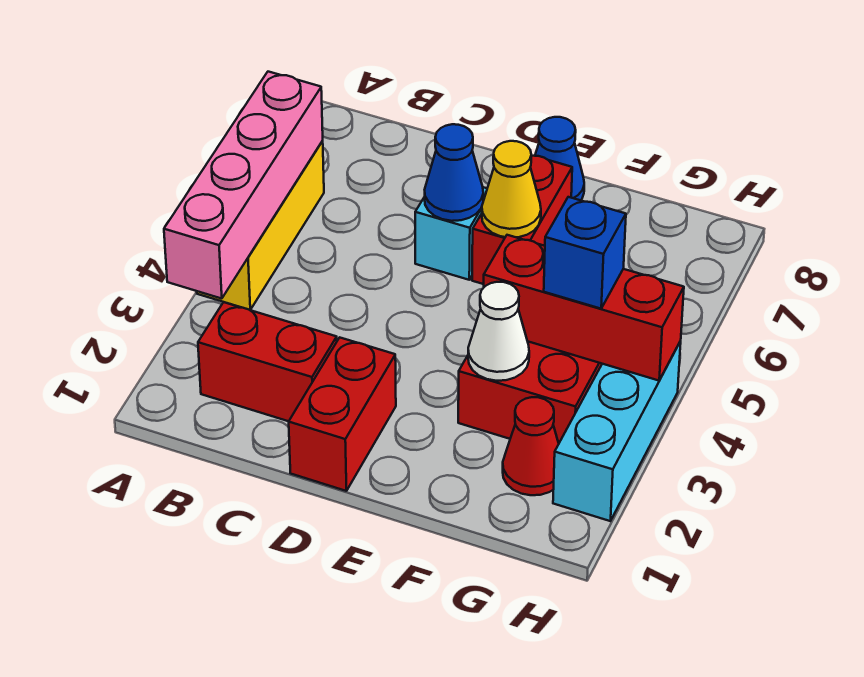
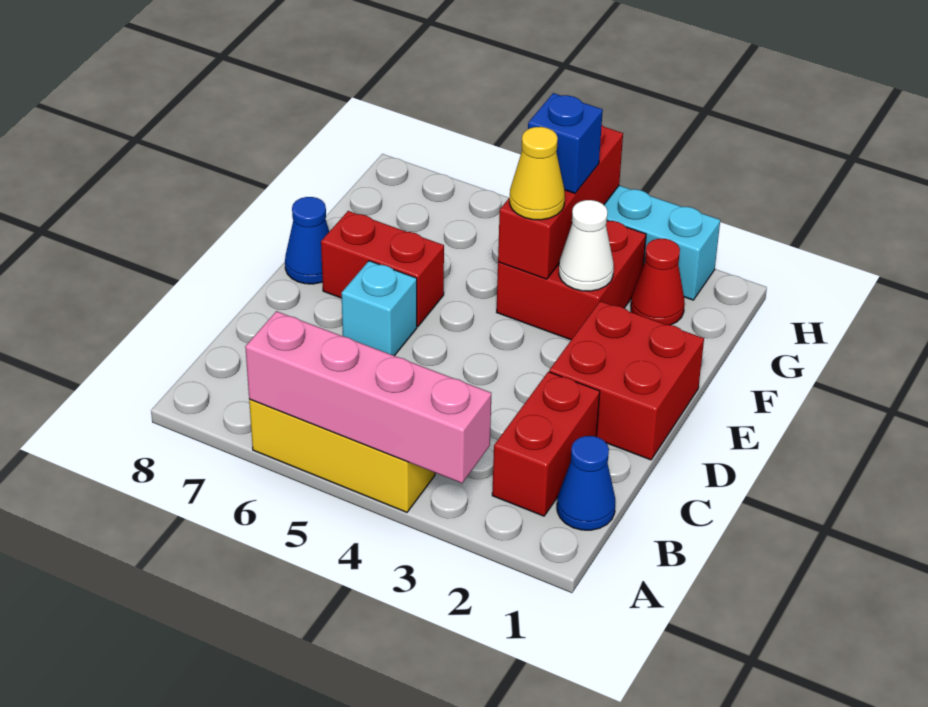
red brick D1:D2 level 1 -> red brick D1:E2 level 1
blue cone D6 level 2 -> blue cone B1 level 1
yellow cone E6 level 2 -> yellow cone F4 level 3

